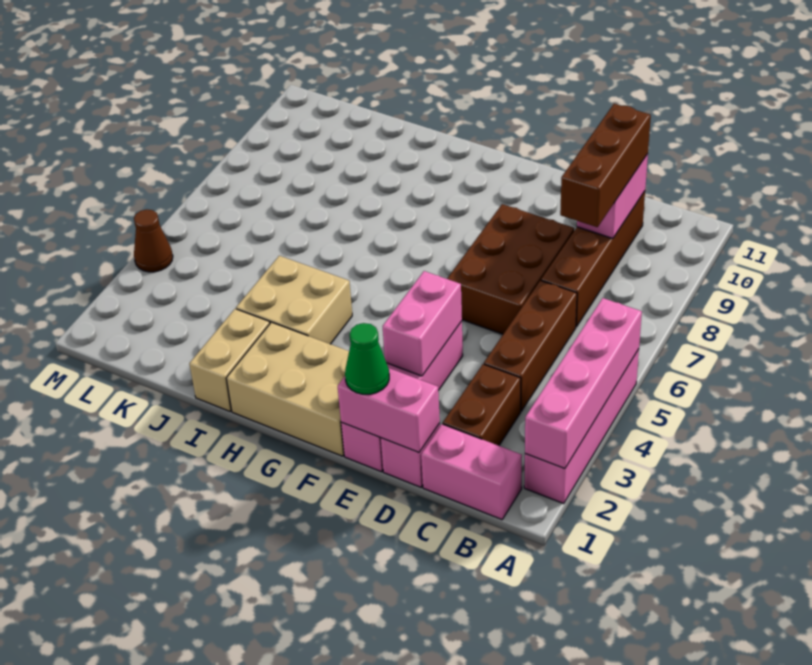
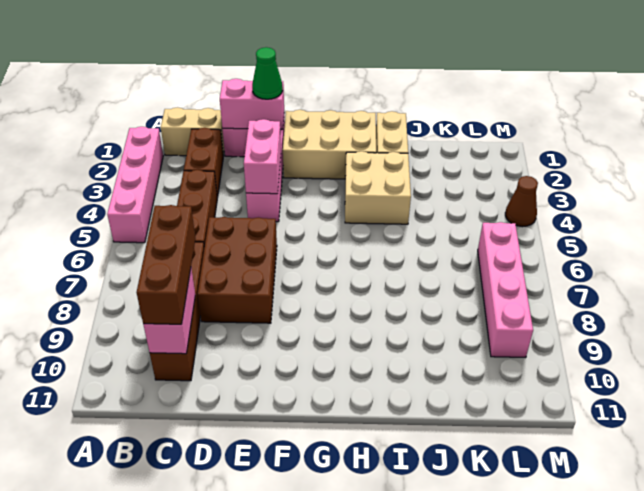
pink brick A2:A5 level 2 -> pink brick L6:L9 level 1
pink brick B1:C1 level 1 -> tan brick B1:C1 level 1

